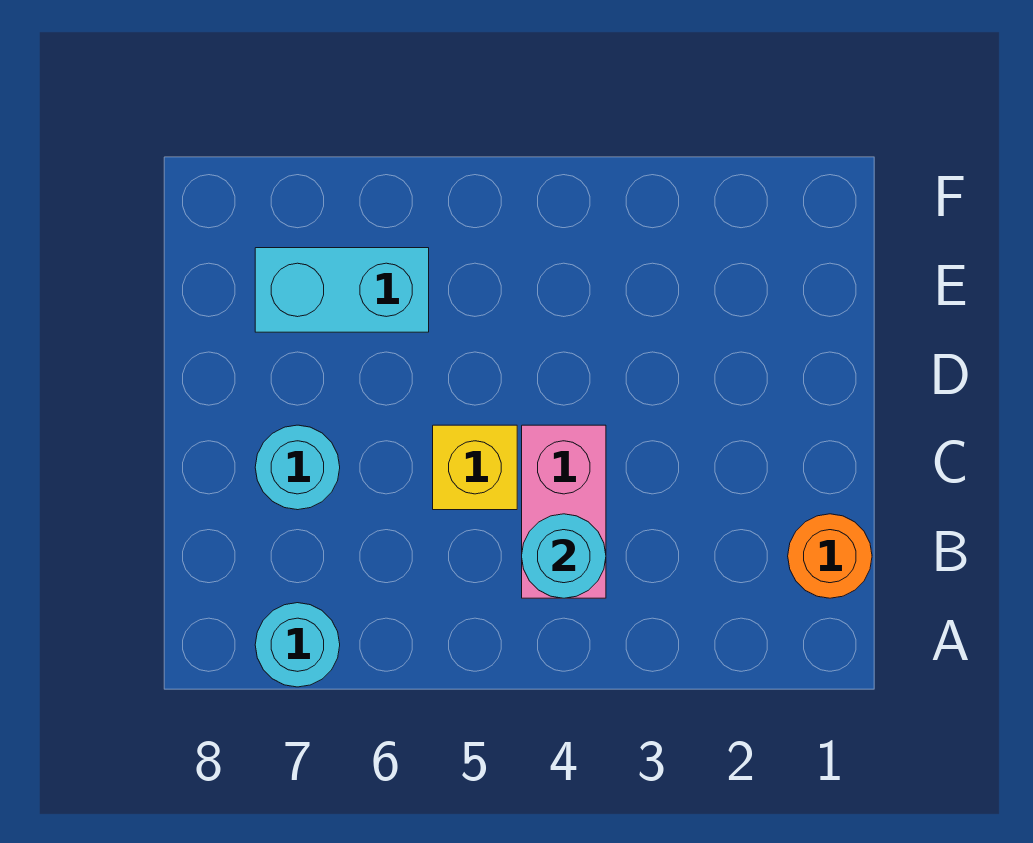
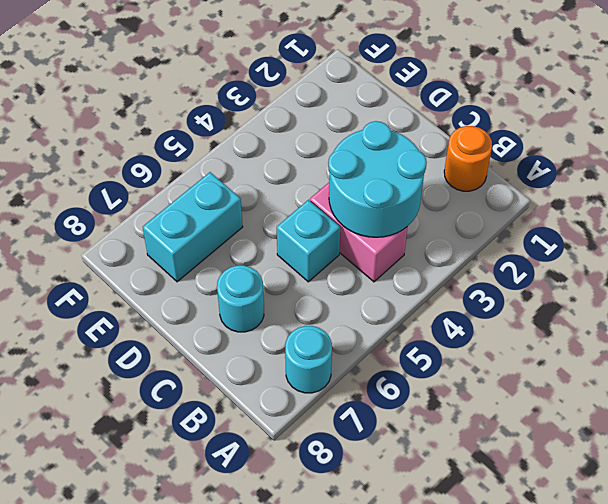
cyan round brick B4 level 2 -> cyan round brick B3:C4 level 2
yellow brick C5 level 1 -> cyan brick C5 level 1

